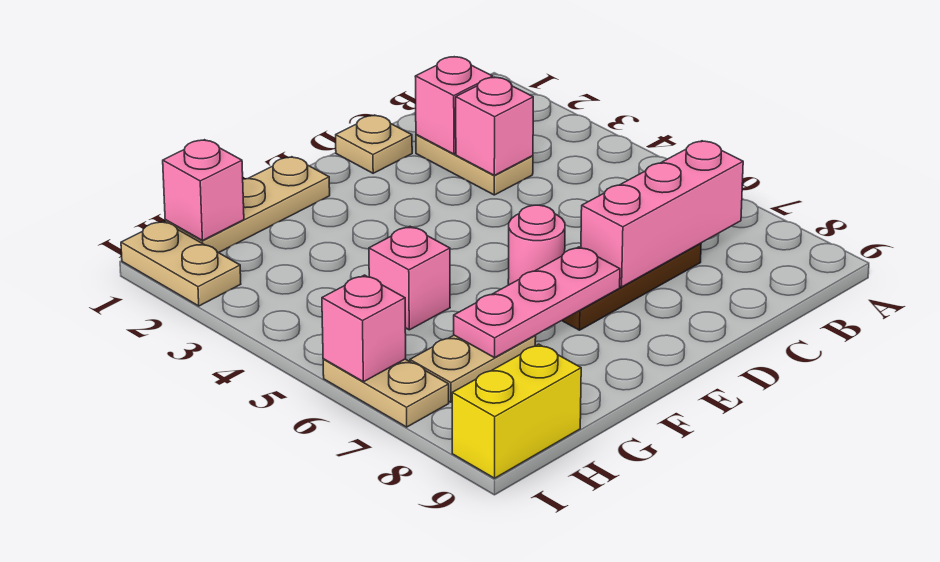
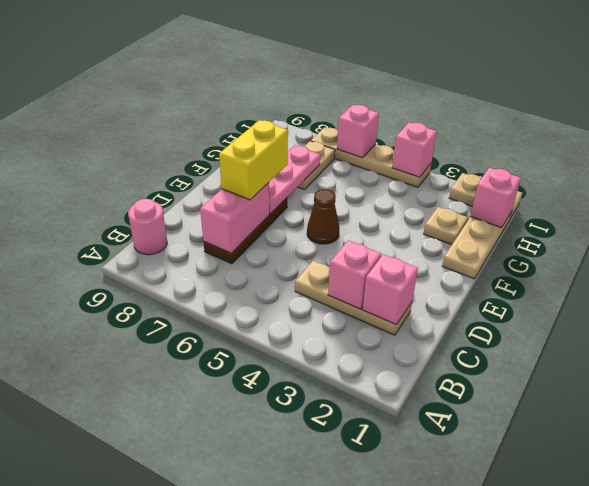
pink brick B7:D7 level 2 -> pink brick C7:D7 level 2
tan plate C2:C3 level 1 -> tan plate C2:C4 level 1
tan plate D1 level 1 -> tan plate G2 level 1
none -> brown cone E5 level 1
pink round brick E6 level 1 -> pink round brick B9 level 1
pink brick G5 level 1 -> pink brick I4 level 2
yellow brick H9:I9 level 1 -> yellow brick D7:E7 level 3
tan plate I6:I7 level 1 -> tan plate I4:I7 level 1

